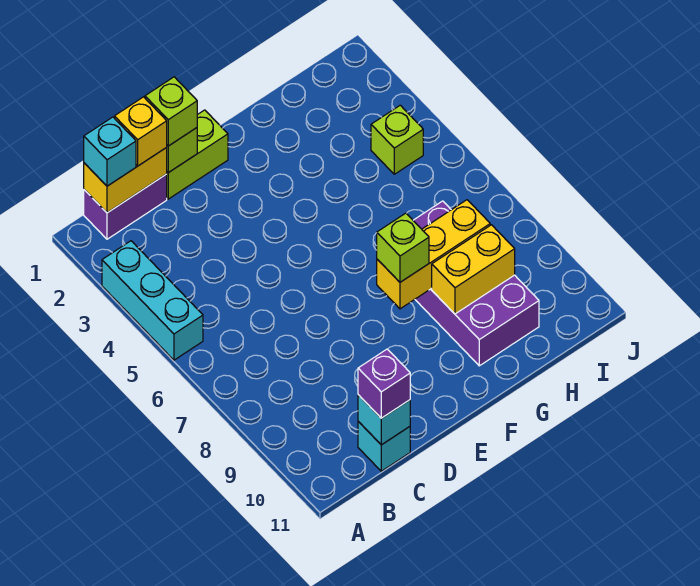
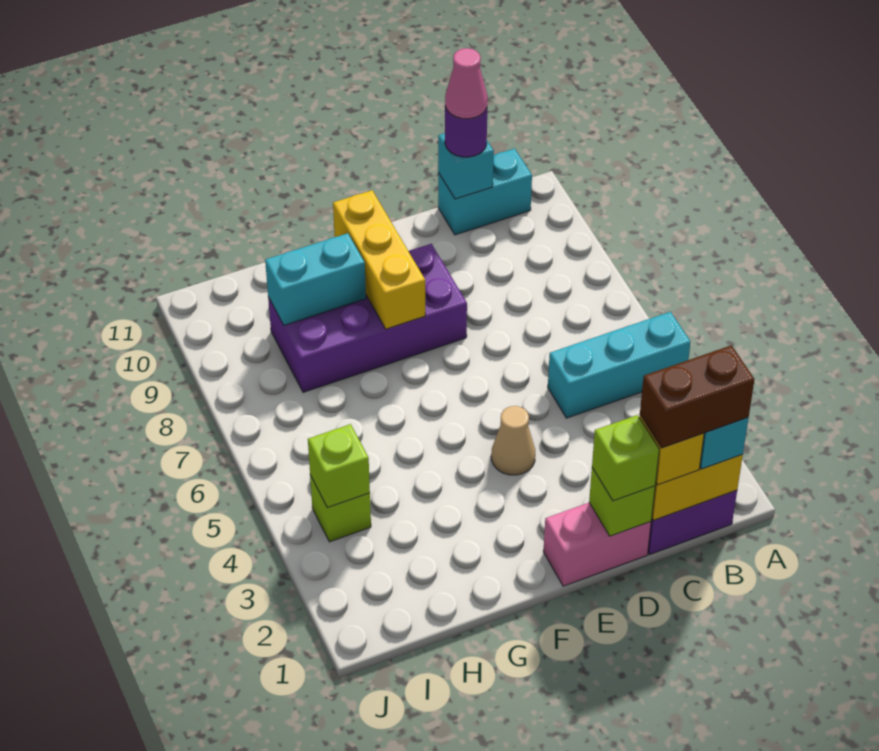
cyan brick A3:A5 level 1 -> cyan brick A5:C5 level 1
none -> brown brick B1:C1 level 4
cyan brick C11 level 1 -> cyan brick B11:C11 level 1
purple brick C11 level 3 -> purple round brick C11 level 3
none -> pink cone C11 level 4
lime brick D1:E1 level 1 -> pink brick D1:E1 level 1
none -> tan cone E4 level 1
yellow brick F8:H8 level 2 -> yellow brick F8:F10 level 2
lime brick F8 level 3 -> lime brick I4 level 2
purple brick G7:H10 level 1 -> purple brick E8:H9 level 1
yellow brick G9:H9 level 2 -> cyan brick G9:H9 level 2

